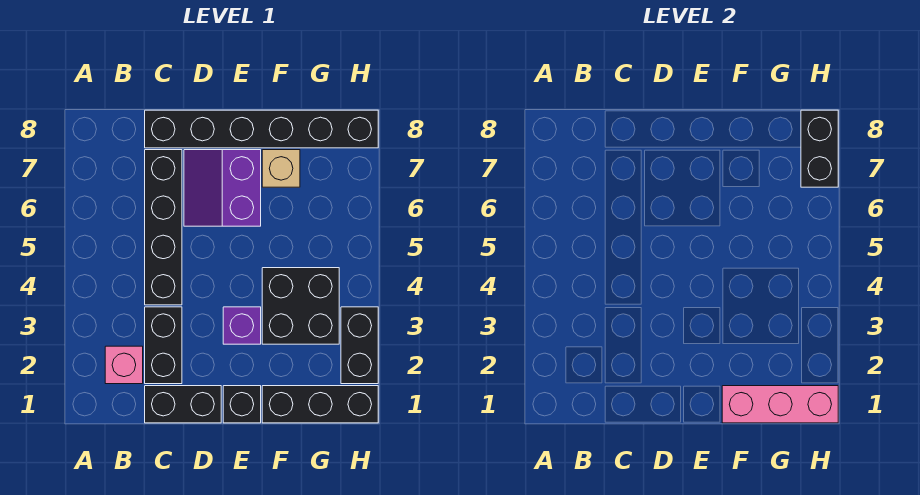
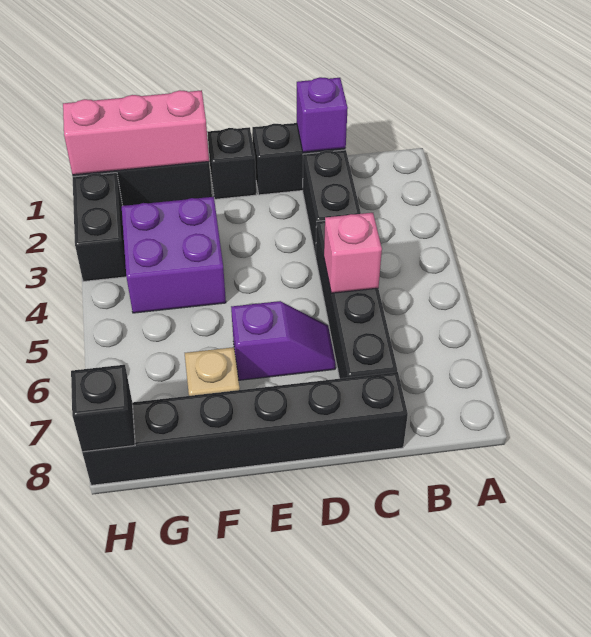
pink brick B2 level 1 -> pink brick C5 level 2
purple slope D6:E7 level 1 top E -> purple slope D6:E6 level 1 top E
purple brick E3 level 1 -> purple brick C1 level 2
black brick F3:G4 level 1 -> purple brick F3:G4 level 1
black brick H7:H8 level 2 -> black brick H8 level 2

